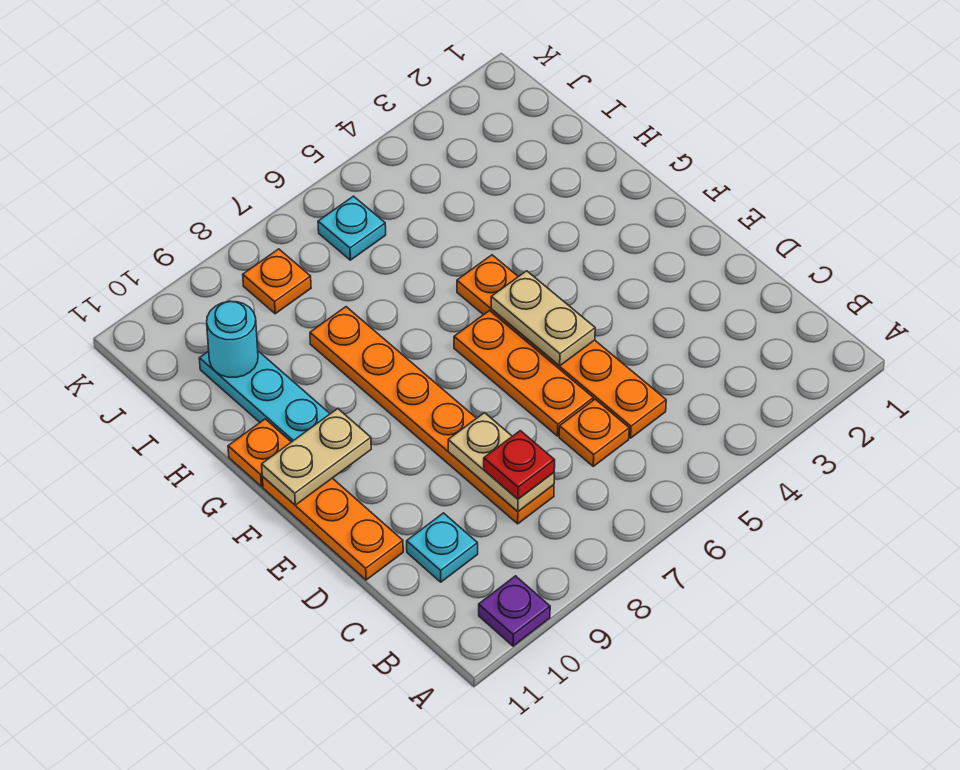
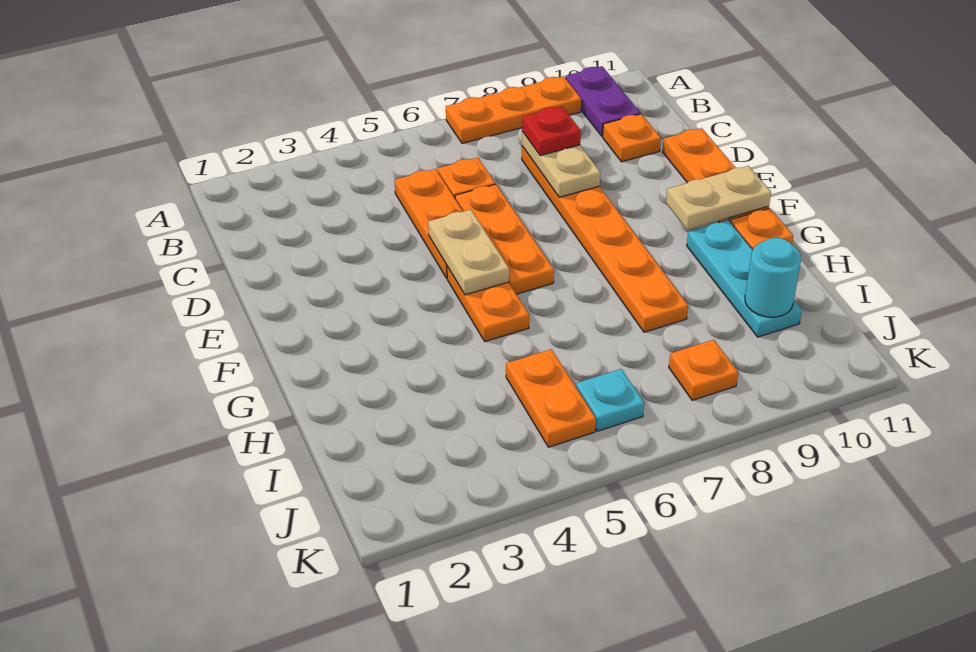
none -> orange plate A7:A9 level 1
purple plate A10 level 1 -> purple plate A10:B10 level 1
cyan plate C10 level 1 -> orange plate C10 level 1
none -> orange plate I5:J5 level 1

